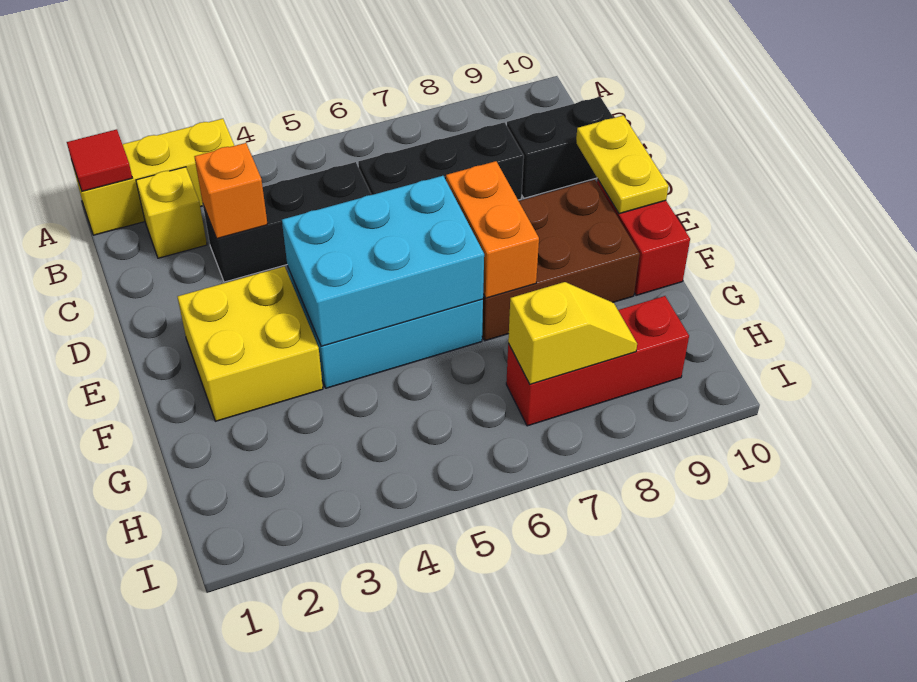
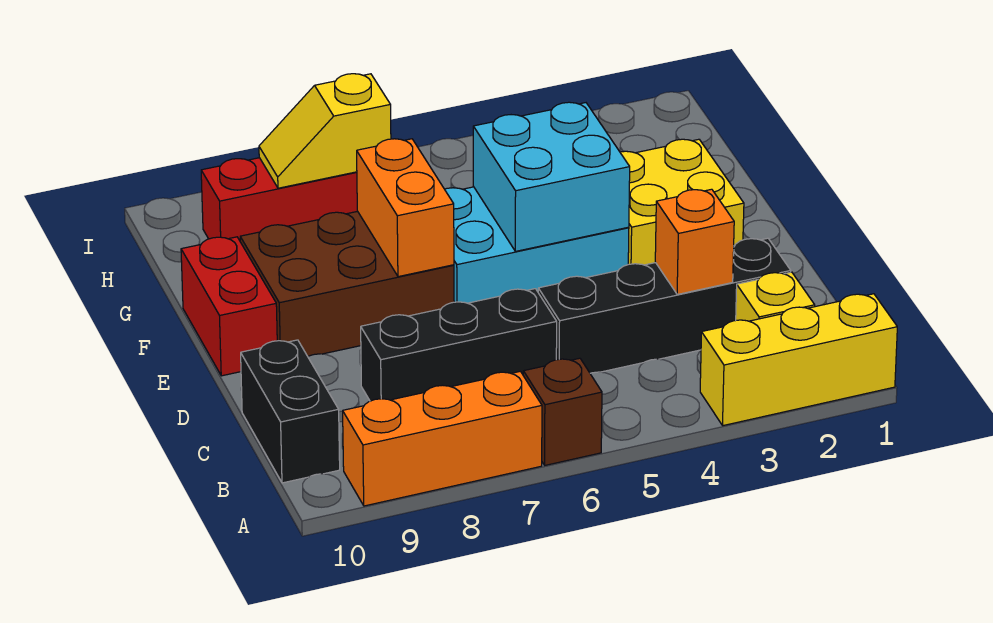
red tile A1 level 2 -> none
none -> brown brick A6 level 1
none -> orange brick A7:A9 level 1
black brick C3:C5 level 1 -> black brick C2:C5 level 1
black brick C9:C10 level 1 -> black brick B10:C10 level 1
yellow plate D10:E10 level 2 -> none
cyan brick E4:F6 level 2 -> cyan brick E4:F5 level 2

